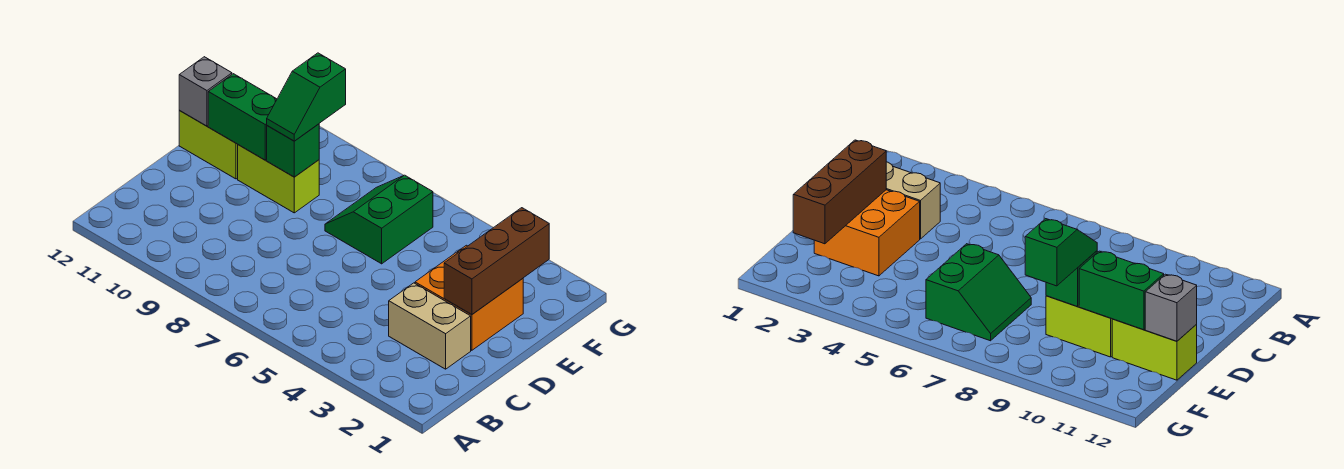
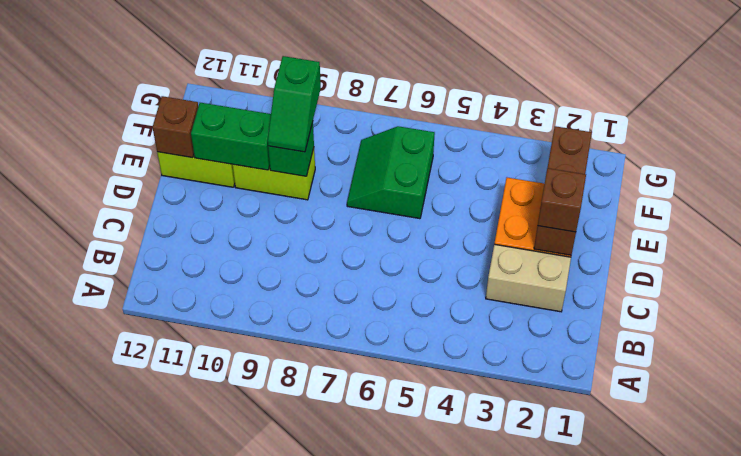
none -> brown brick D2 level 3
grey brick E12 level 2 -> brown brick E12 level 2

